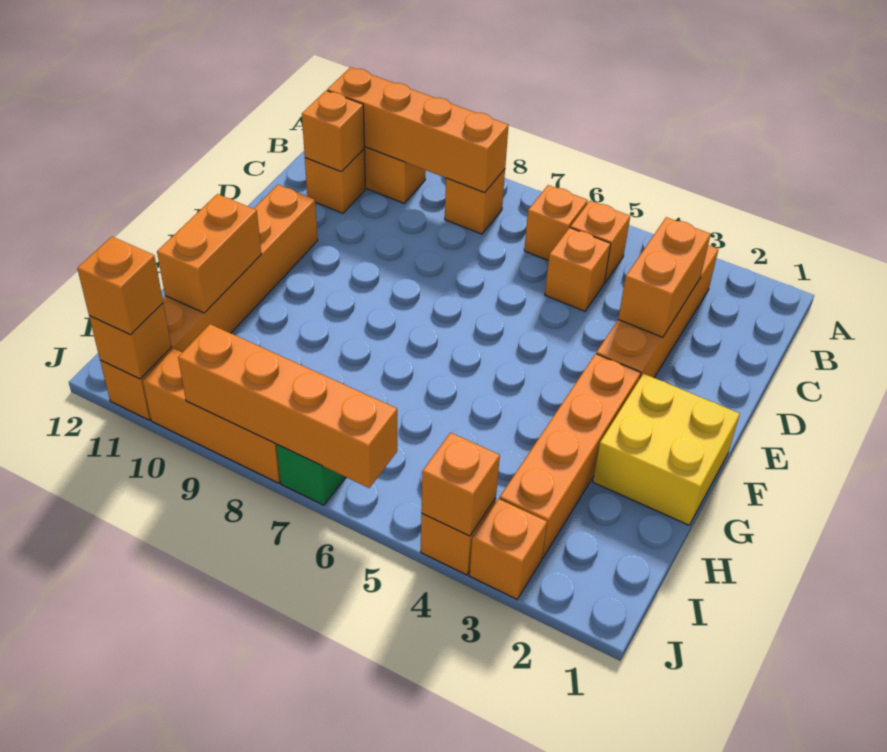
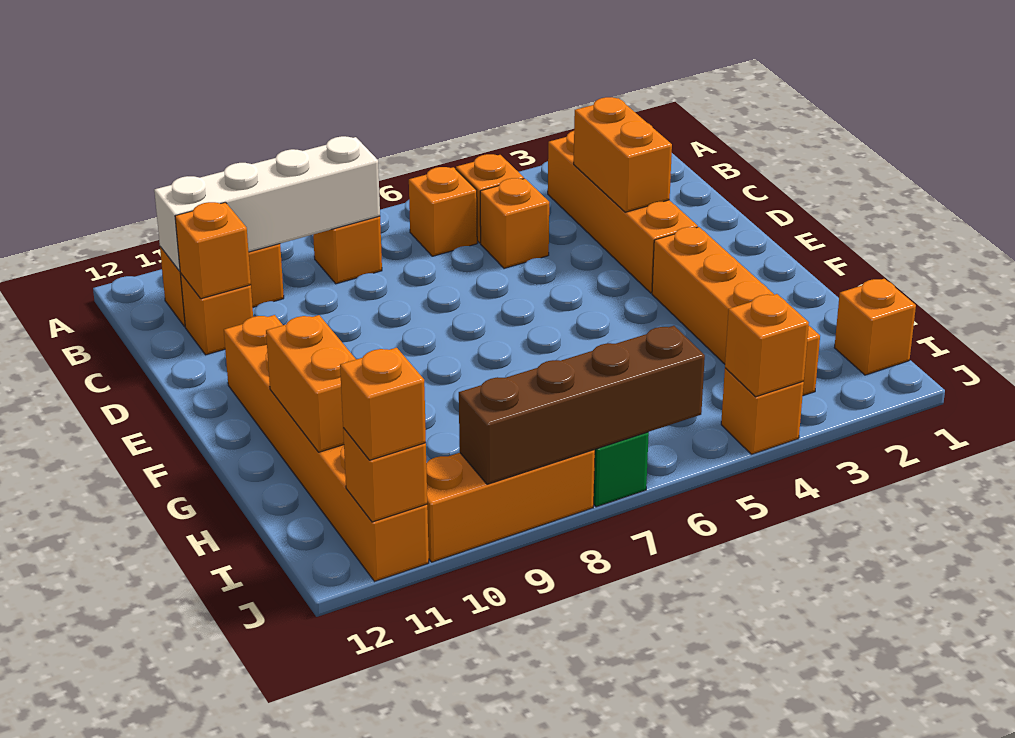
orange brick B8:B11 level 2 -> white brick B8:B11 level 2
yellow brick F1:G2 level 1 -> none
orange brick J3 level 1 -> orange brick I1 level 1
orange brick J6:J9 level 2 -> brown brick J6:J9 level 2

